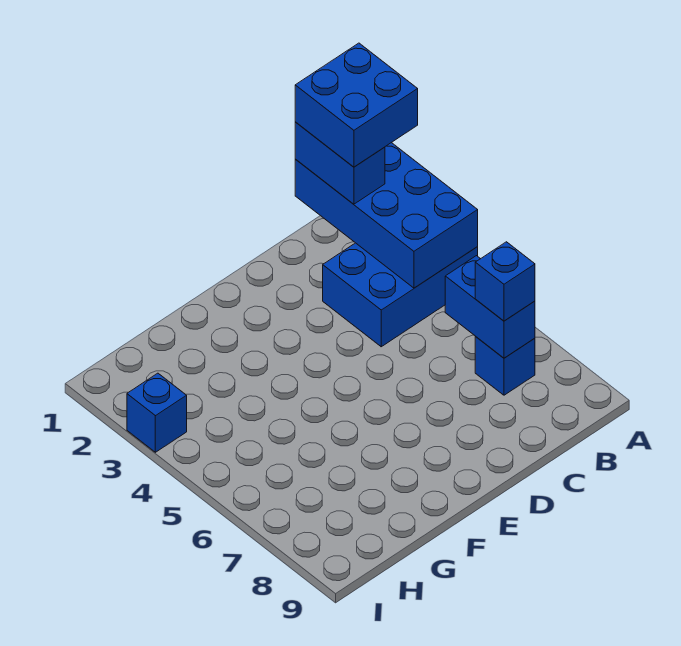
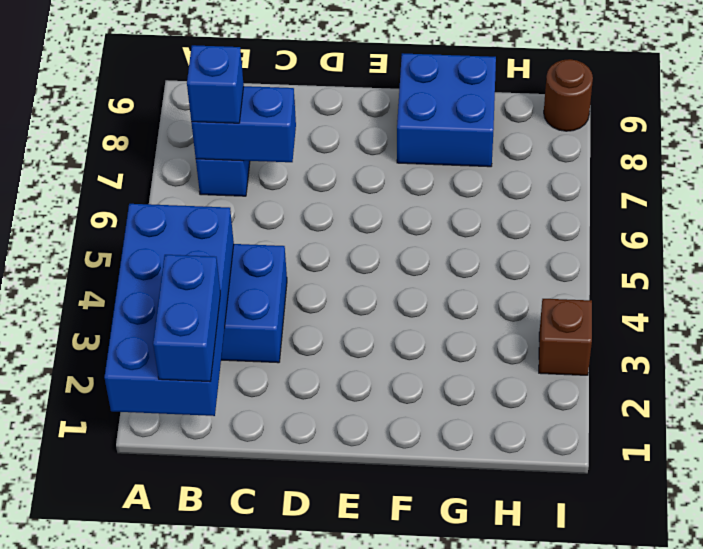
blue brick A1:B2 level 4 -> blue brick F8:G9 level 1
blue brick B6:B7 level 2 -> blue brick B7:C7 level 2
blue brick I3 level 1 -> brown brick I3 level 1
none -> brown round brick I9 level 1

